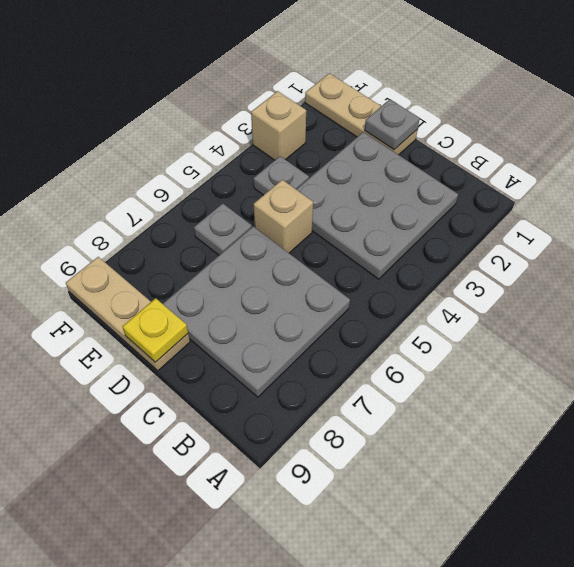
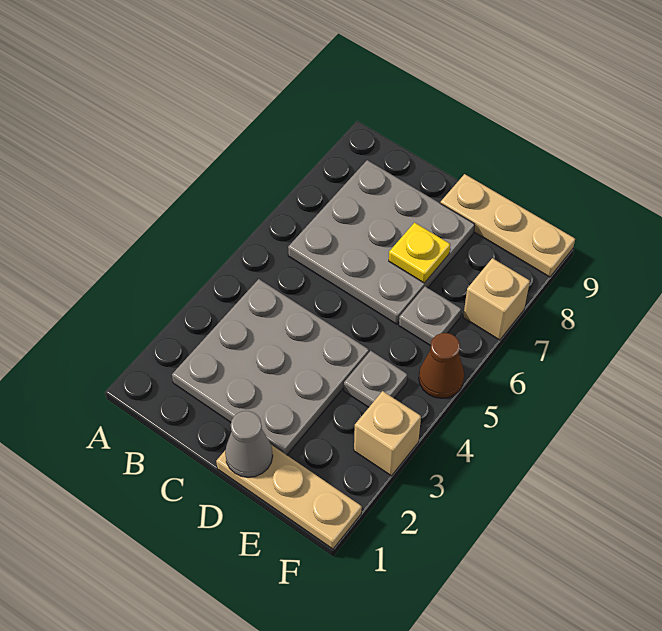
grey plate D1 level 2 -> grey cone D1 level 2
tan brick D5 level 1 -> tan brick F7 level 1
yellow plate D9 level 2 -> yellow plate D7 level 2
none -> brown cone F5 level 1

